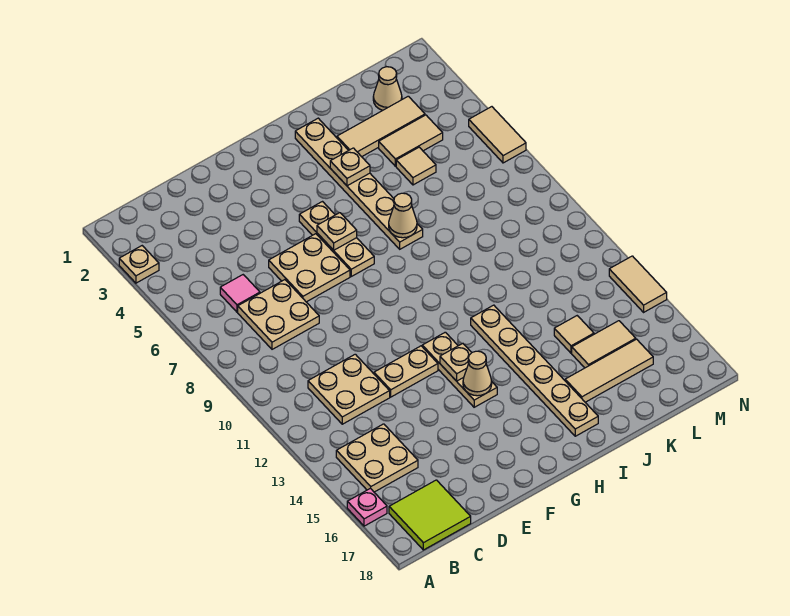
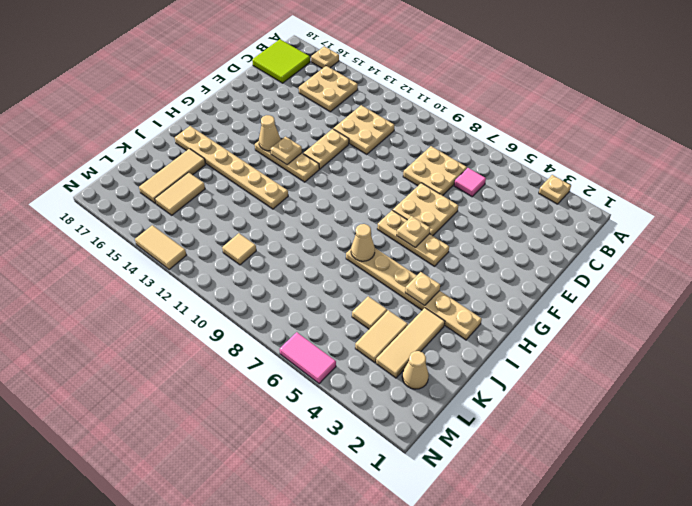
pink plate A16 level 1 -> tan plate A16 level 1
tan tile K14 level 1 -> tan tile L11 level 1
tan tile N5:N6 level 1 -> pink tile N5:N6 level 1

